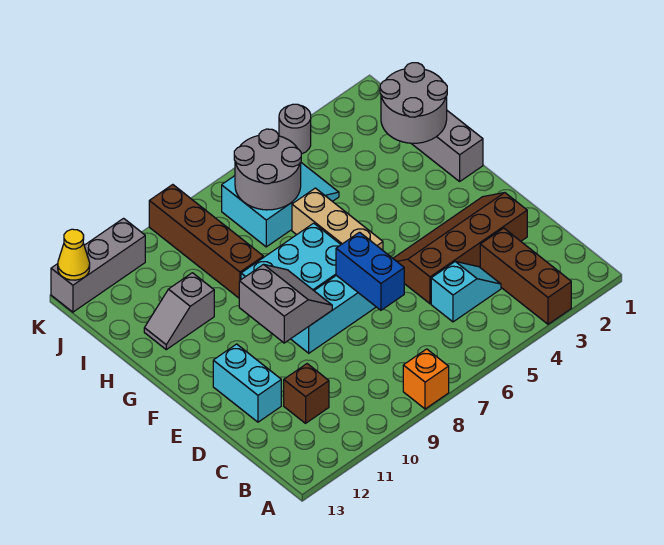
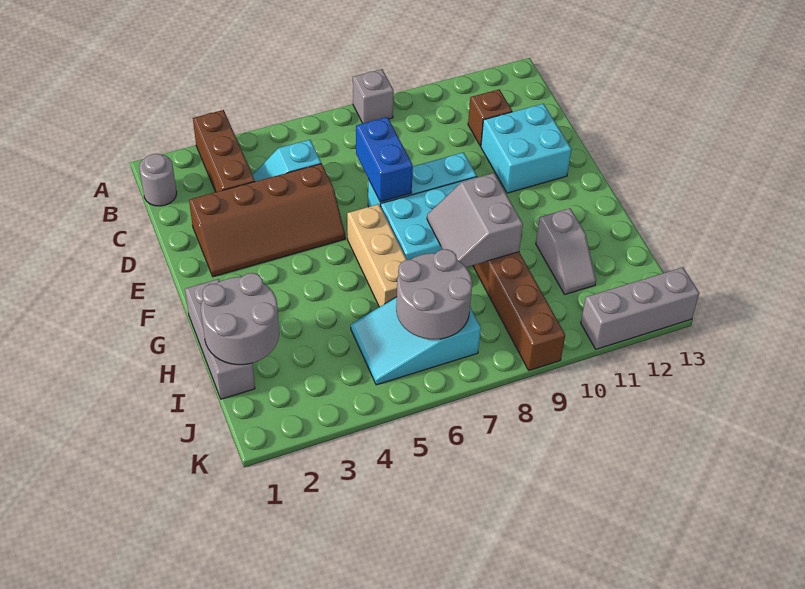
orange brick A8 level 1 -> grey brick A8 level 1
cyan brick D12:E12 level 1 -> cyan brick D11:E12 level 1
grey slope E9:F10 level 2 top 10 -> grey slope G8:H9 level 2 top 9
grey slope H11:H12 level 1 top 11 -> grey slope H11:I11 level 1 top H
grey round brick K4 level 1 -> grey round brick B1 level 1
yellow cone K13 level 2 -> none

